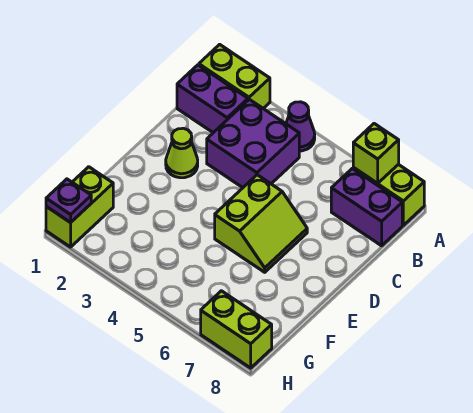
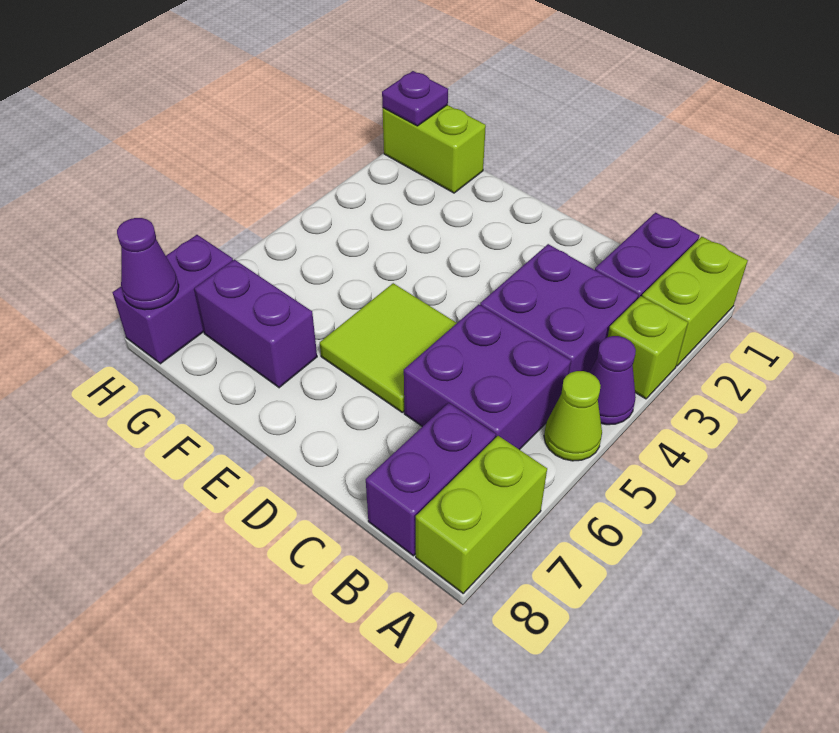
lime brick A7 level 2 -> lime brick A3 level 1
none -> purple brick B5:C6 level 1
lime cone D2 level 1 -> lime cone A5 level 1
lime slope D5:E6 level 1 top 5 -> lime tile D5:E6 level 1
none -> purple brick F7:G7 level 1
lime brick H7:H8 level 1 -> purple brick H7:H8 level 1
none -> purple cone H8 level 2

